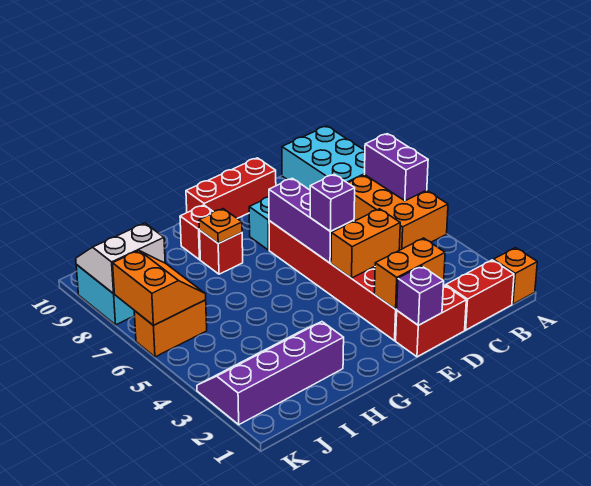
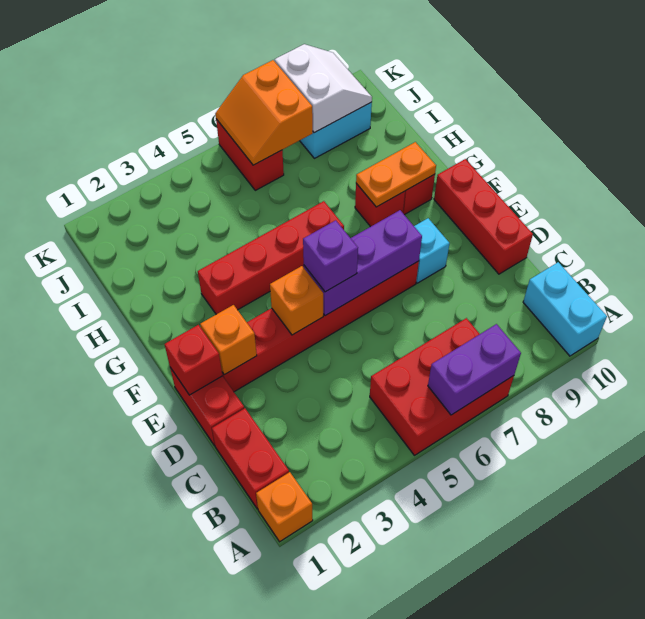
orange brick A5:B7 level 1 -> red brick A5:B7 level 1
cyan brick A8:B10 level 1 -> cyan brick A10:B10 level 1
orange brick D2:E2 level 2 -> orange brick E2 level 2
orange brick D4:E4 level 2 -> orange brick E4 level 2
purple brick E1 level 2 -> red brick E1 level 2
none -> red brick G3:G6 level 1
orange plate G8 level 2 -> orange plate G8:G9 level 2
purple slope H2:K3 level 1 top 2 -> none
orange brick J6:K6 level 1 -> red brick J6:K6 level 1
orange slope J6:K7 level 2 top K -> orange slope J6:K7 level 2 top 7

